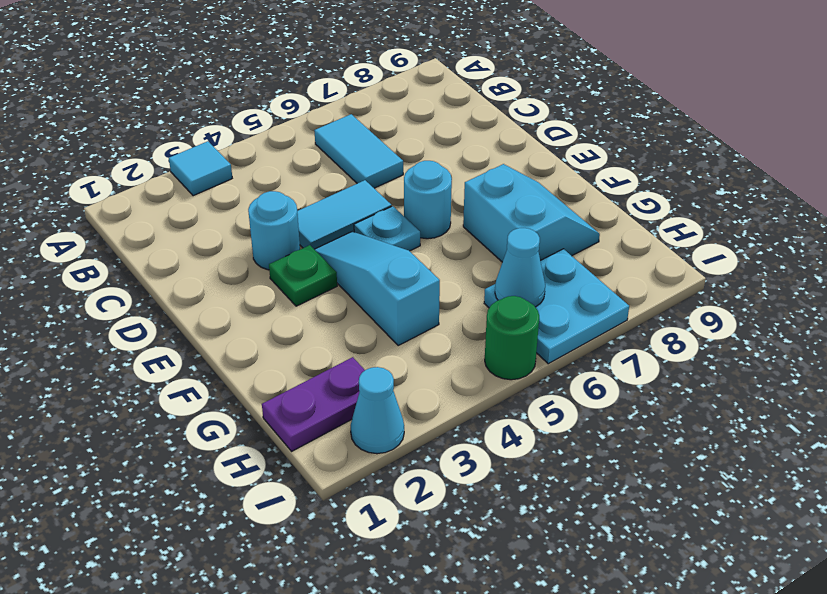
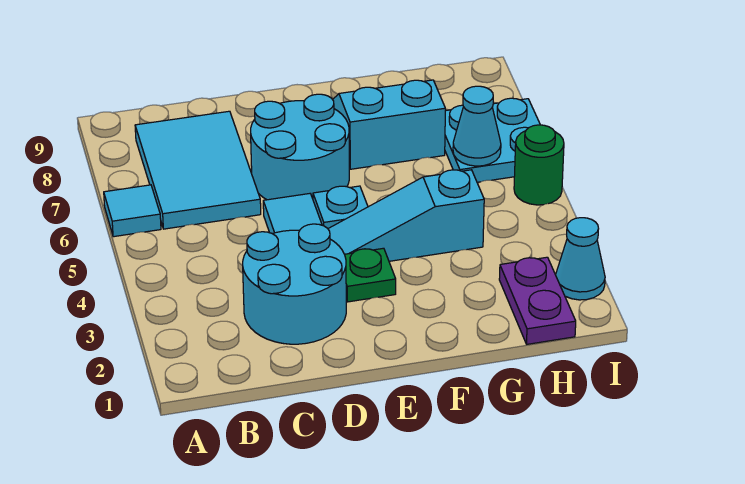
cyan tile A3 level 1 -> cyan tile A6 level 1
cyan tile B6:C6 level 1 -> cyan tile B6:C8 level 1
cyan round brick D3 level 1 -> cyan round brick C2:D3 level 1
cyan round brick E6 level 1 -> cyan round brick D6:E7 level 1

